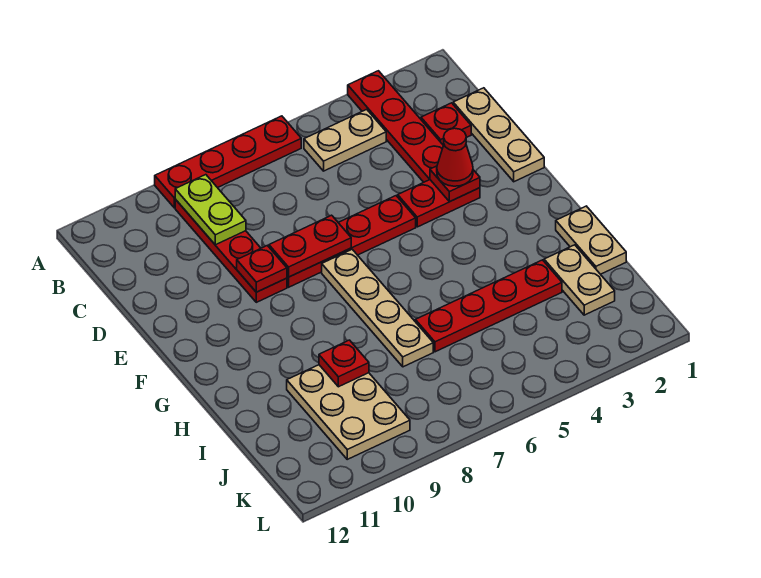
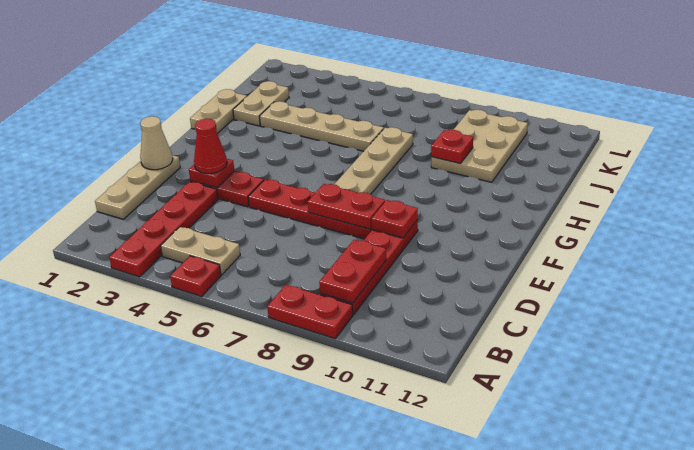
red plate A6:A9 level 1 -> red plate A8:A9 level 1
lime plate B9:C9 level 2 -> red plate B9:C9 level 2
red plate C2 level 1 -> red plate A5 level 1
none -> tan cone E1 level 2
red plate I3:I6 level 1 -> tan plate I3:I6 level 1

